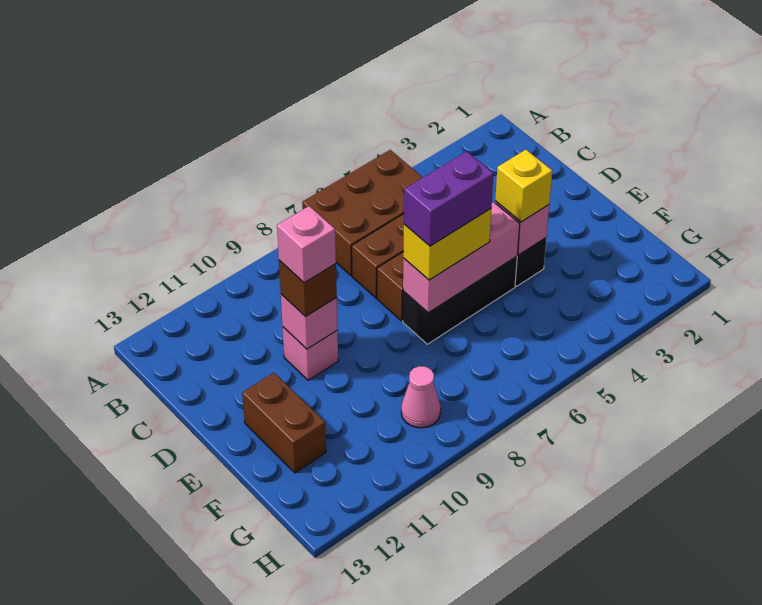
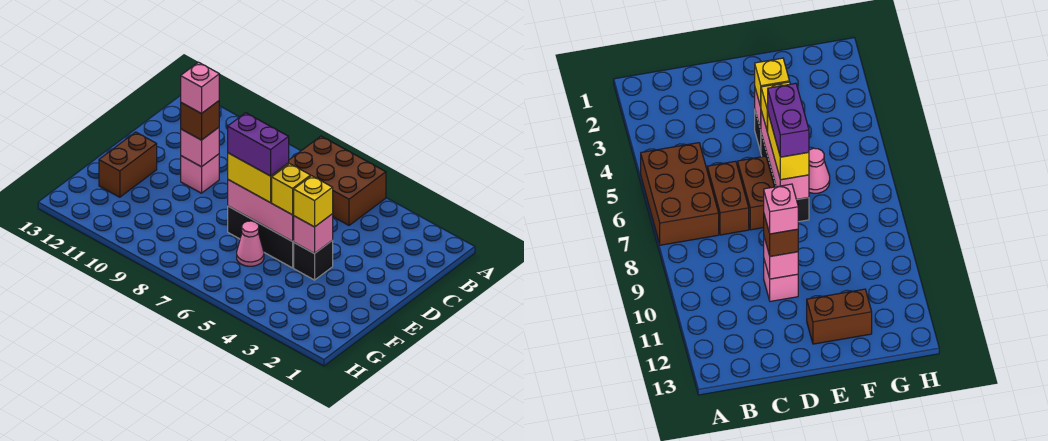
none -> yellow brick E5 level 3
pink cone G9 level 1 -> pink cone F6 level 1

